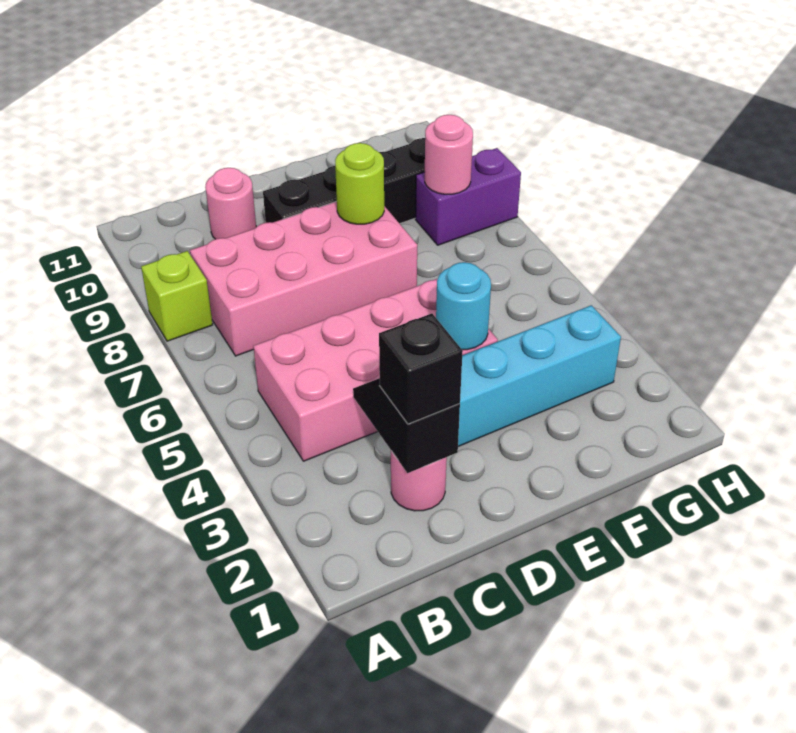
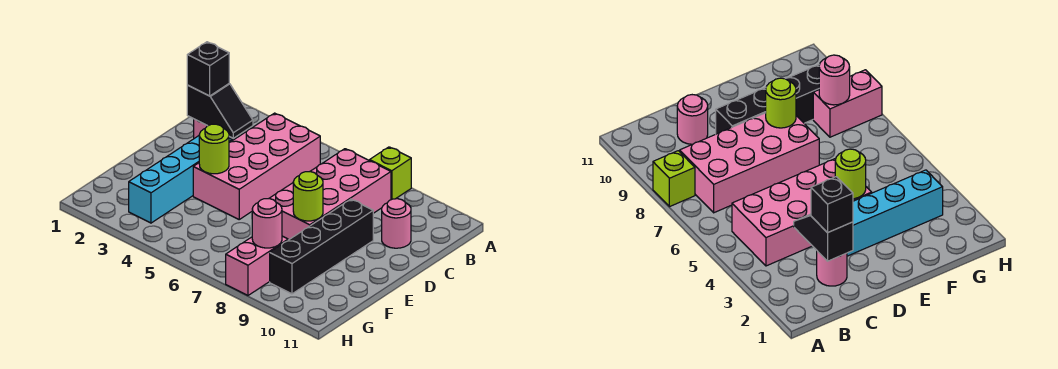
cyan round brick E4 level 2 -> lime round brick E4 level 2
purple brick G8:H8 level 1 -> pink brick G8:H8 level 1

